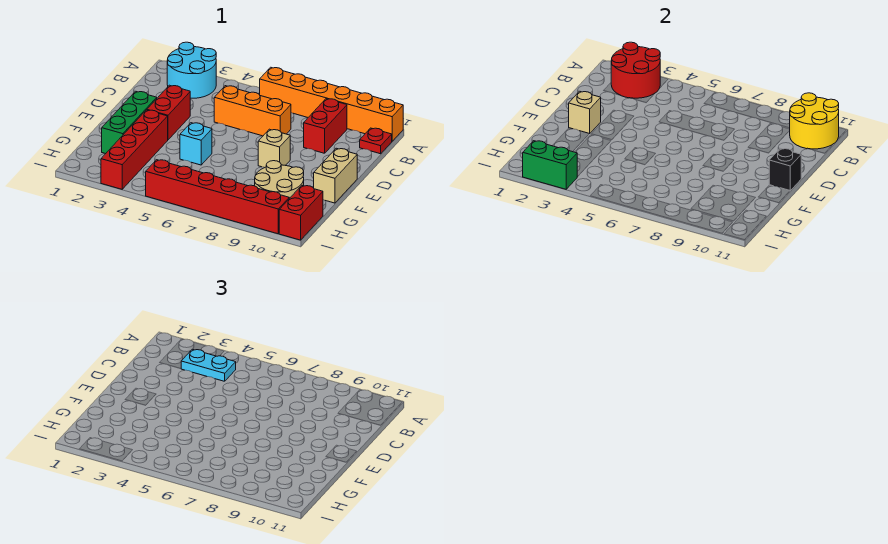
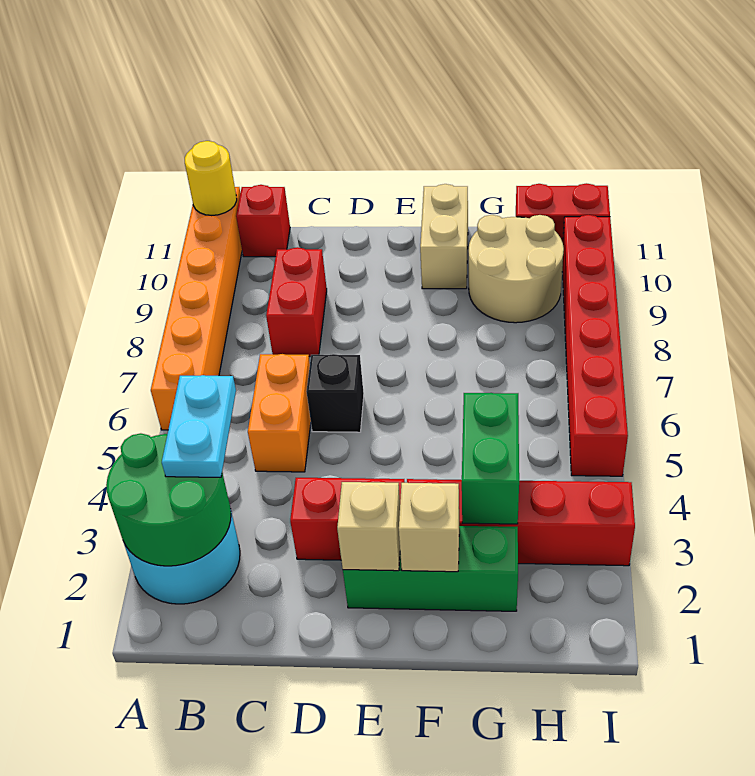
red round brick A2:B3 level 2 -> green round brick A2:B3 level 2
yellow round brick A10:B11 level 2 -> yellow round brick A11 level 2
red brick B9:C9 level 1 -> red brick C8:C9 level 1
red plate B11 level 1 -> red brick B11 level 1
orange brick C5:C7 level 1 -> orange brick C5:C6 level 1
tan brick E8 level 1 -> tan brick F2 level 2
tan brick E11:F11 level 1 -> tan brick F10:F11 level 1
black brick E11 level 2 -> black brick D6 level 1
cyan brick F5 level 1 -> none
green brick I2:I3 level 2 -> green brick G3:G4 level 2

